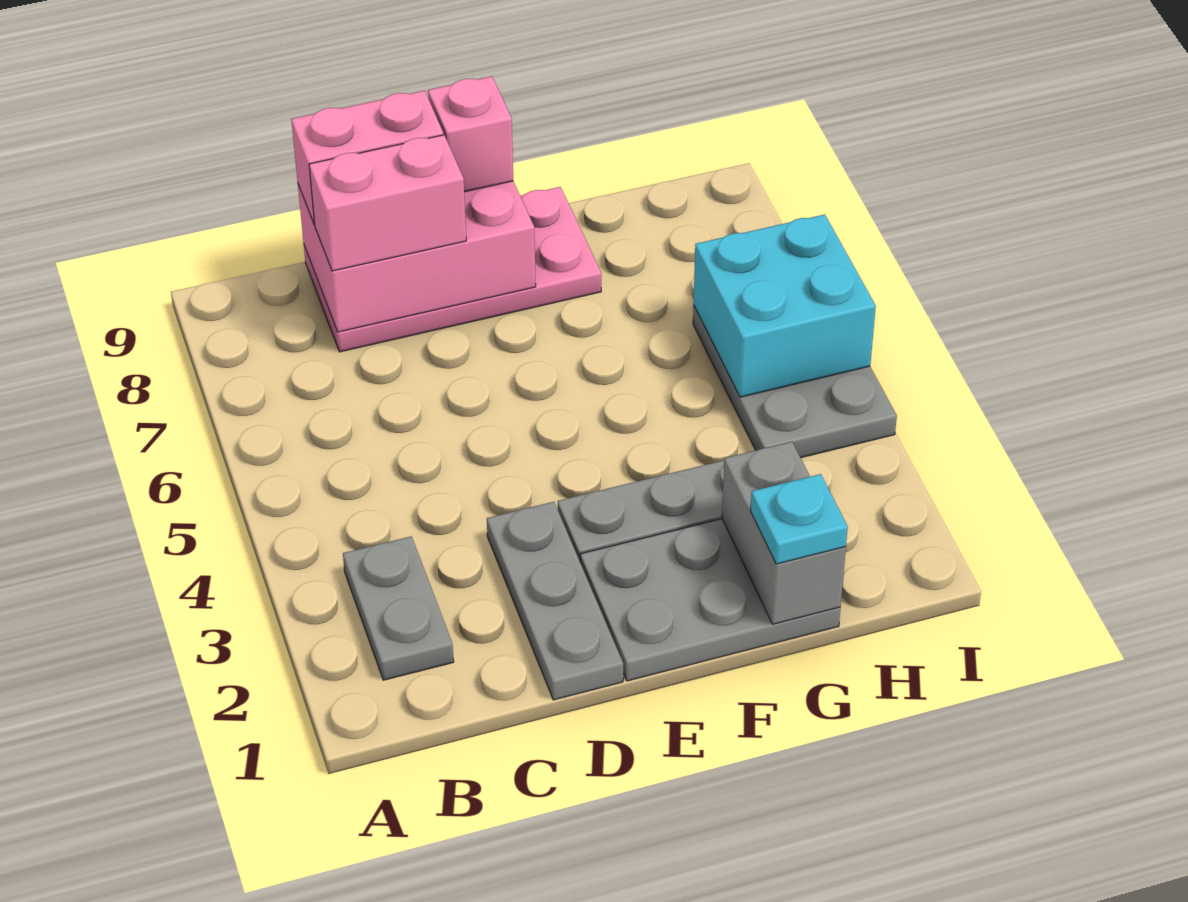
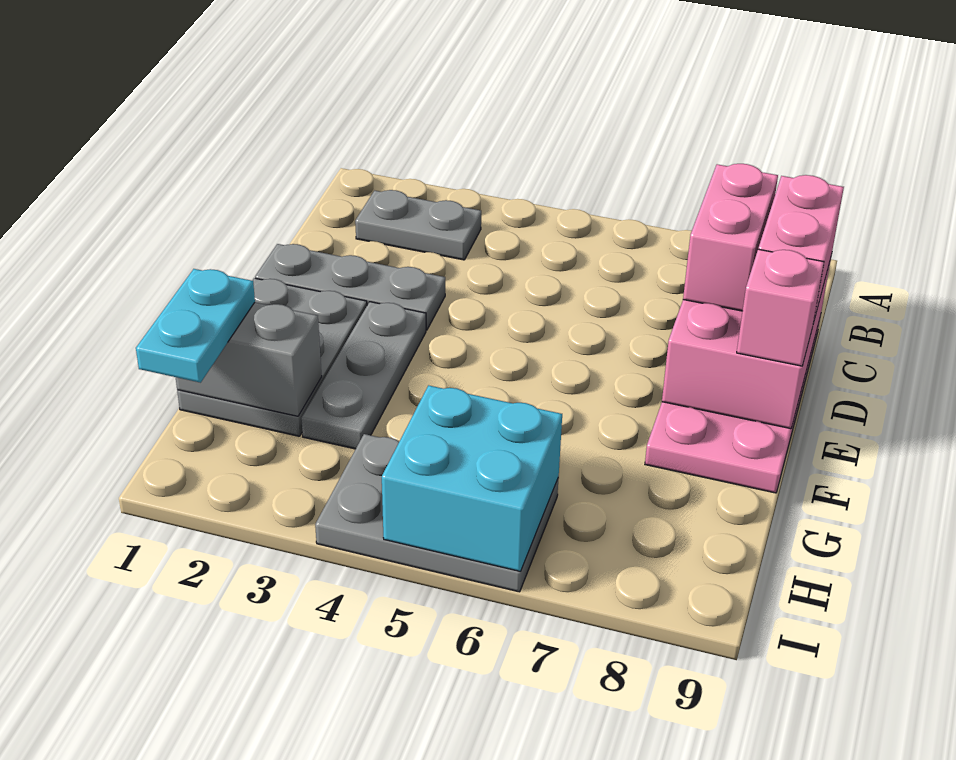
cyan plate G1 level 3 -> cyan plate G1:H1 level 3

